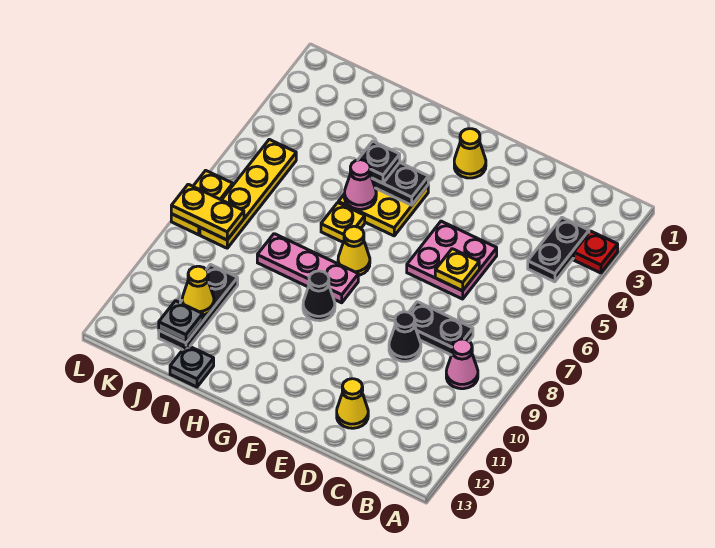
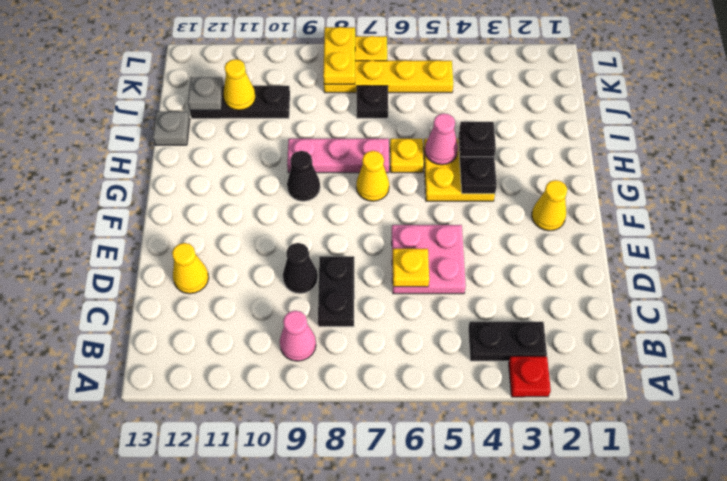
pink plate G8:I8 level 1 -> pink plate H7:H9 level 1
none -> black plate J7 level 1

